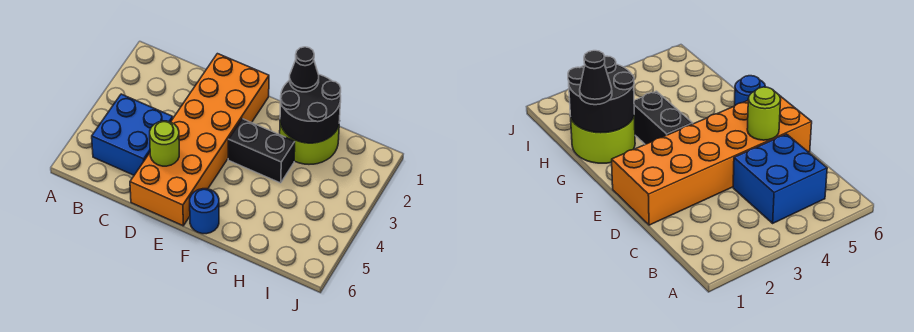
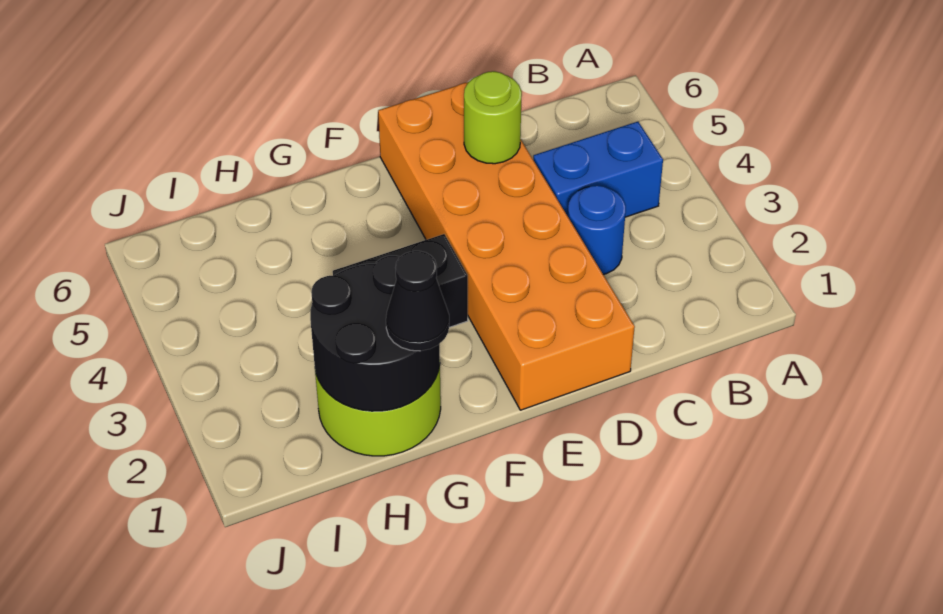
blue brick B4:C5 level 1 -> blue brick B4:C4 level 1
blue round brick F6 level 1 -> blue round brick C3 level 1

